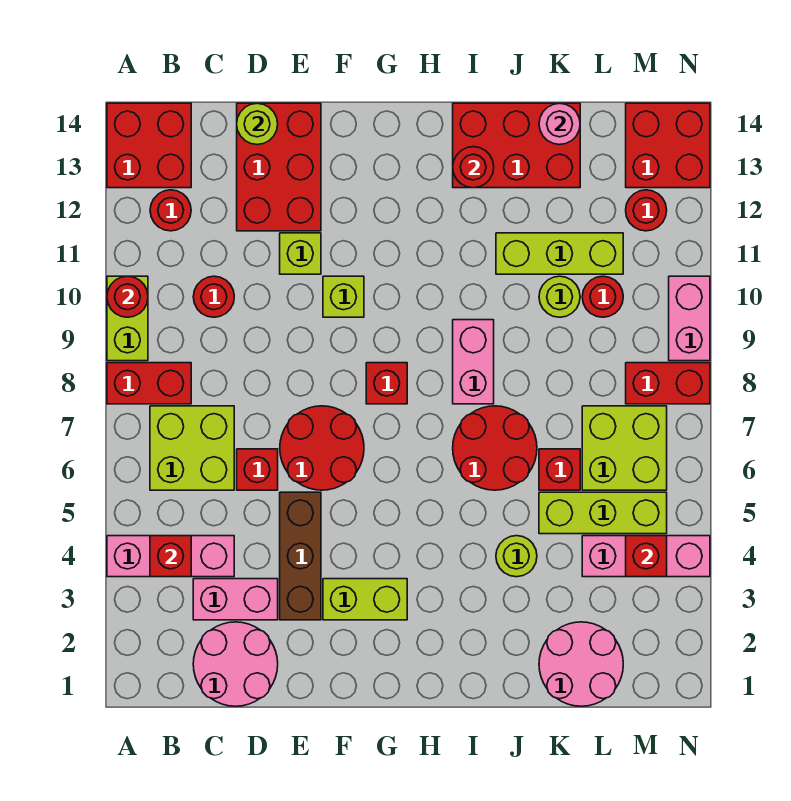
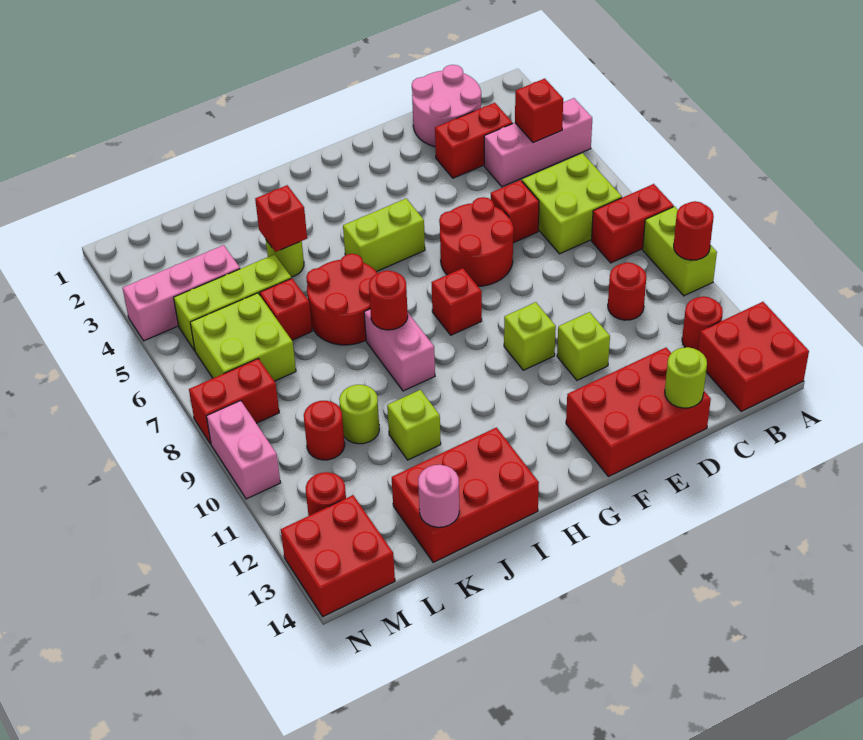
pink brick C3:D3 level 1 -> red brick C3:D3 level 1
red brick D12:E14 level 1 -> red brick D13:F14 level 1
brown brick E3:E5 level 1 -> none
lime brick F3:G3 level 1 -> lime brick G5:H5 level 1
red round brick I13 level 2 -> red round brick I8 level 2
lime brick J11:L11 level 1 -> lime brick J11 level 1
pink round brick K1:L2 level 1 -> none
red brick M4 level 2 -> red brick J4 level 2

